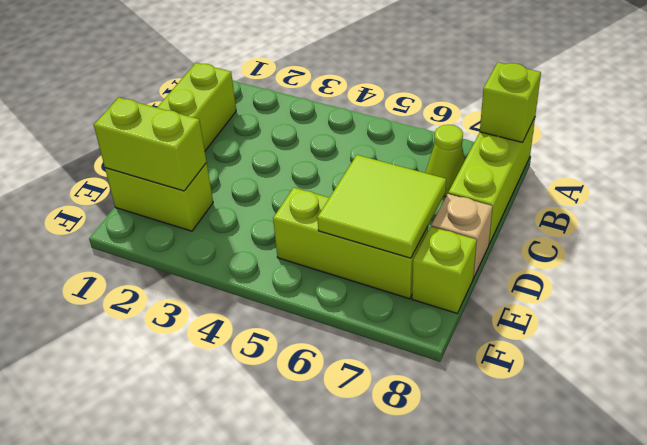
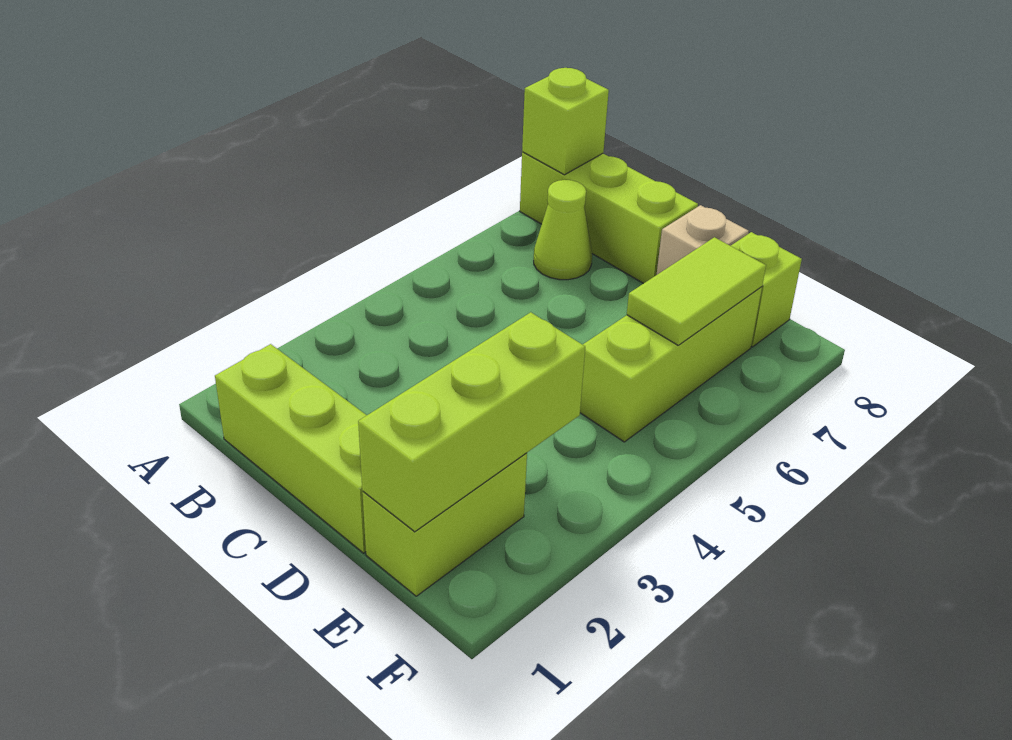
lime tile D6:E7 level 2 -> lime tile E6:E7 level 2
lime brick E1:E2 level 2 -> lime brick E1:E3 level 2

